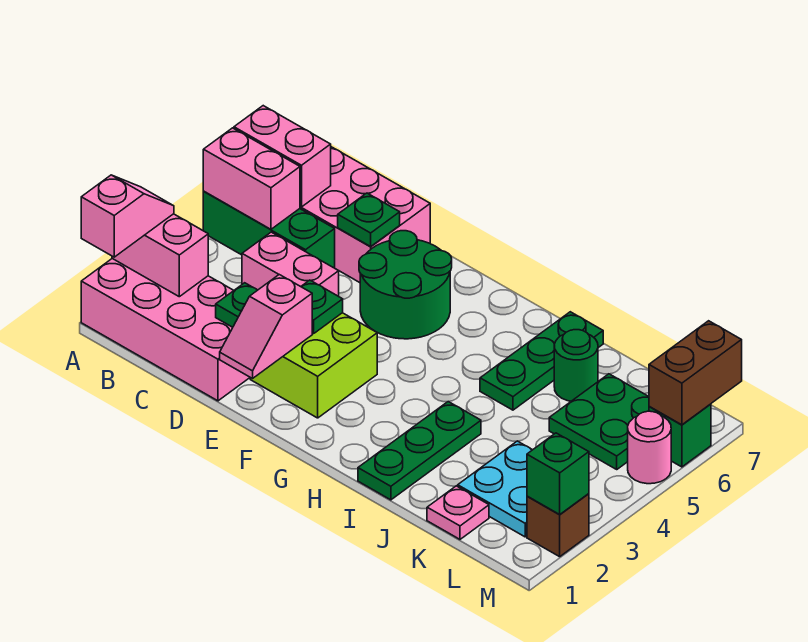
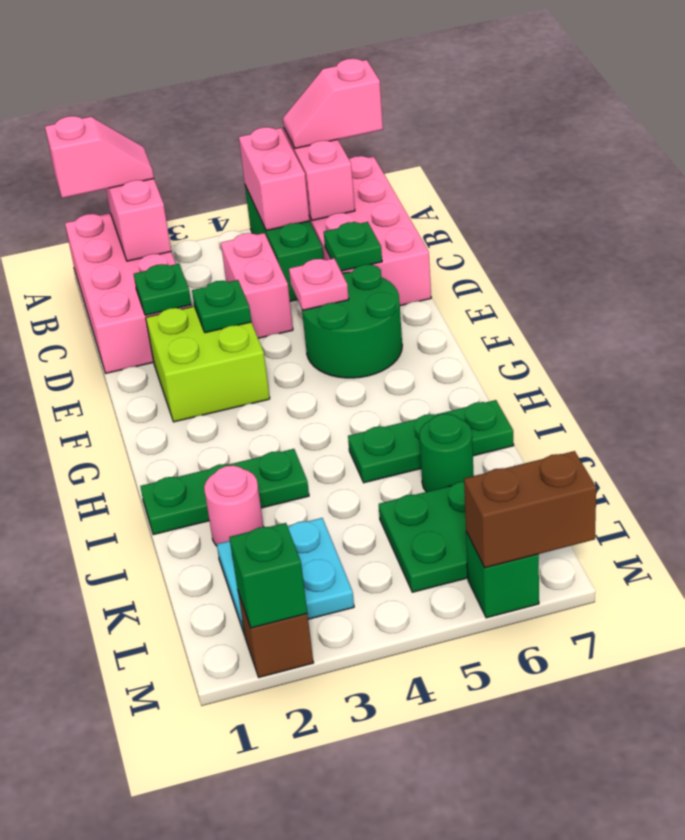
pink slope E1:E2 level 2 top 2 -> pink slope A6:A7 level 3 top 7
pink plate K1 level 1 -> pink plate E5 level 2
pink round brick M5 level 1 -> pink round brick J2 level 1

